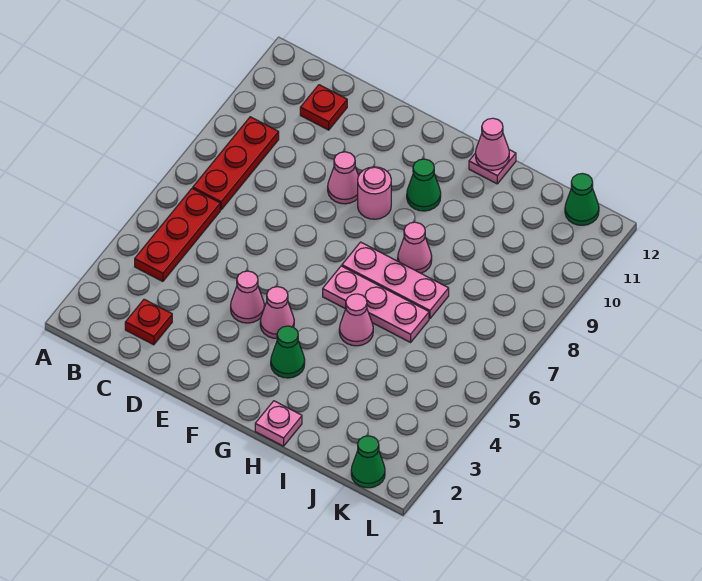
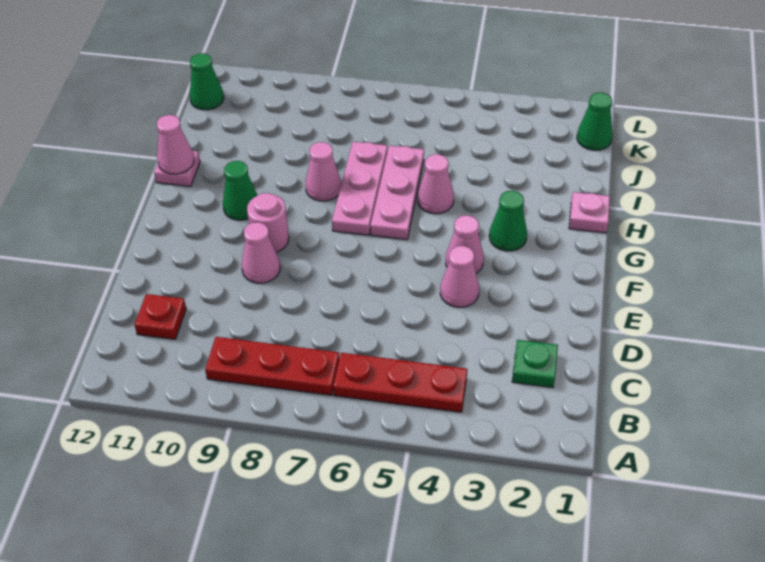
red plate C2 level 1 -> green plate C2 level 1

